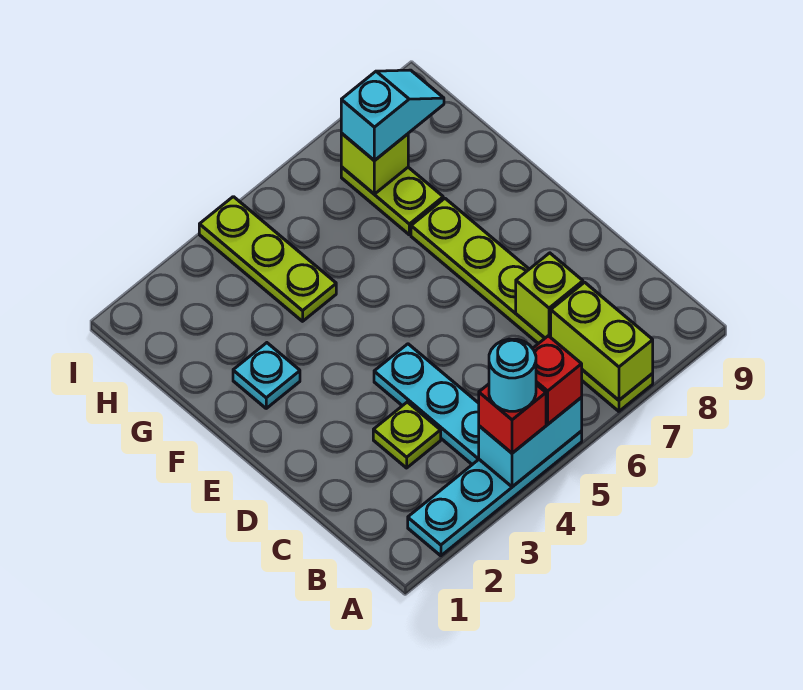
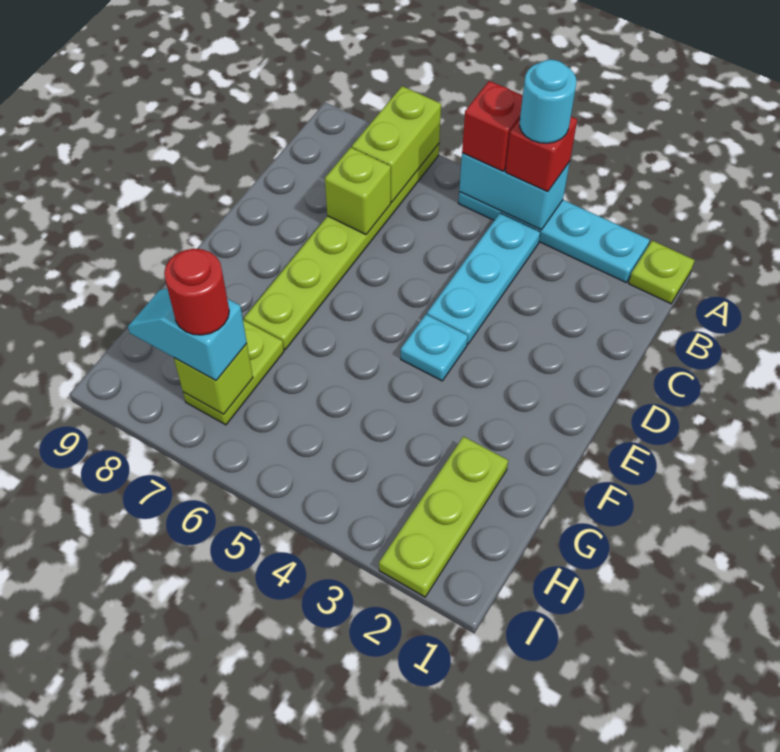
lime plate C3 level 1 -> lime plate A1 level 1
cyan plate F2 level 1 -> cyan plate E4 level 1
lime plate G4:I4 level 1 -> lime plate G2:I2 level 1
none -> red round brick H7 level 4

